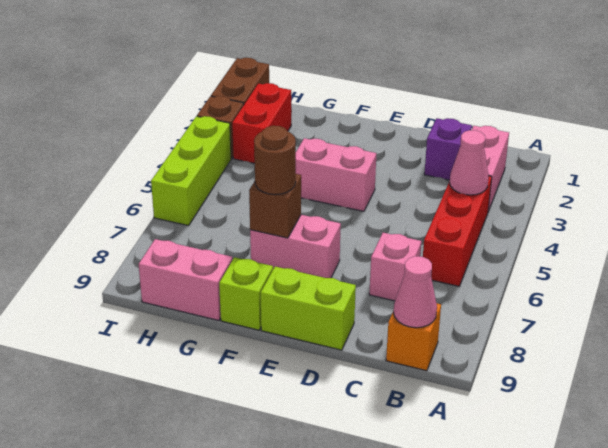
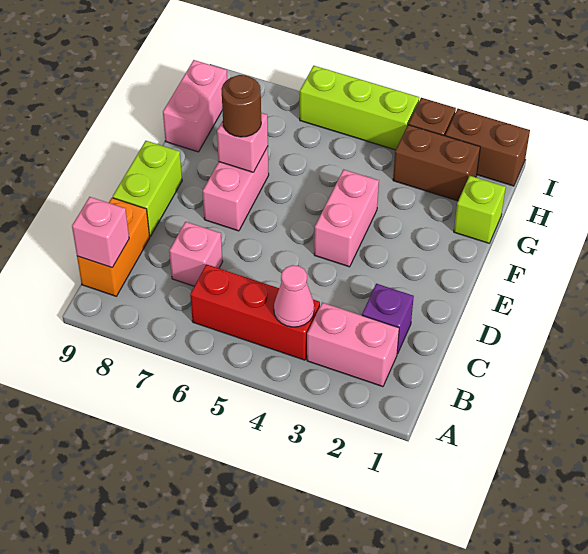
orange brick B9 level 1 -> orange brick B9:C9 level 1
pink cone B9 level 2 -> pink brick B9 level 2
brown brick F7 level 2 -> pink brick F7 level 2
lime brick F9 level 1 -> lime brick G1 level 1
red brick H2:H3 level 1 -> brown brick H2:H3 level 1

